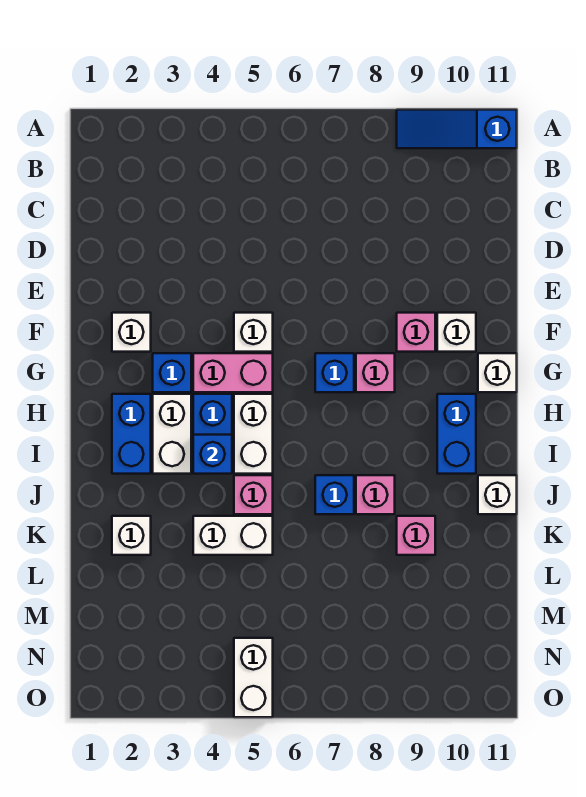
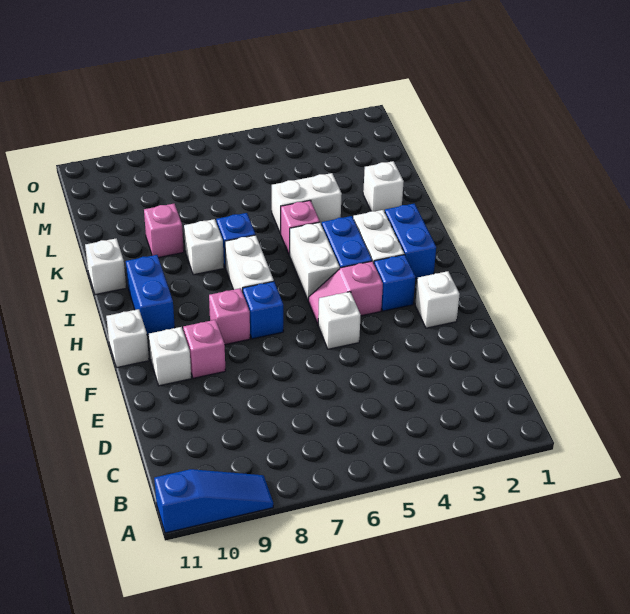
pink brick G4:G5 level 1 -> pink slope G4:G5 level 1 top 4
blue brick I4 level 2 -> none
pink brick J8 level 1 -> white brick J8 level 1
white brick N5:O5 level 1 -> white brick H7:I7 level 1

